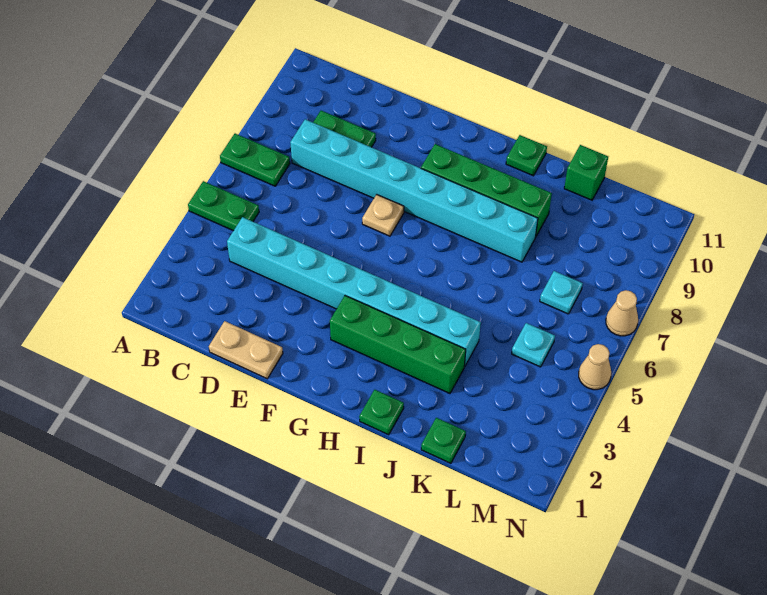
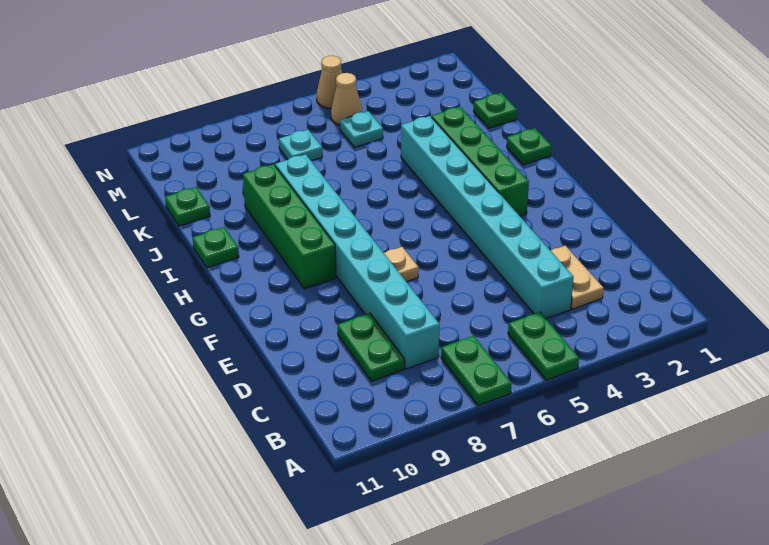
tan plate D1:E1 level 1 -> tan plate C3:D3 level 1
green brick K11 level 1 -> green plate K11 level 1
tan cone N7 level 1 -> tan cone M5 level 1

